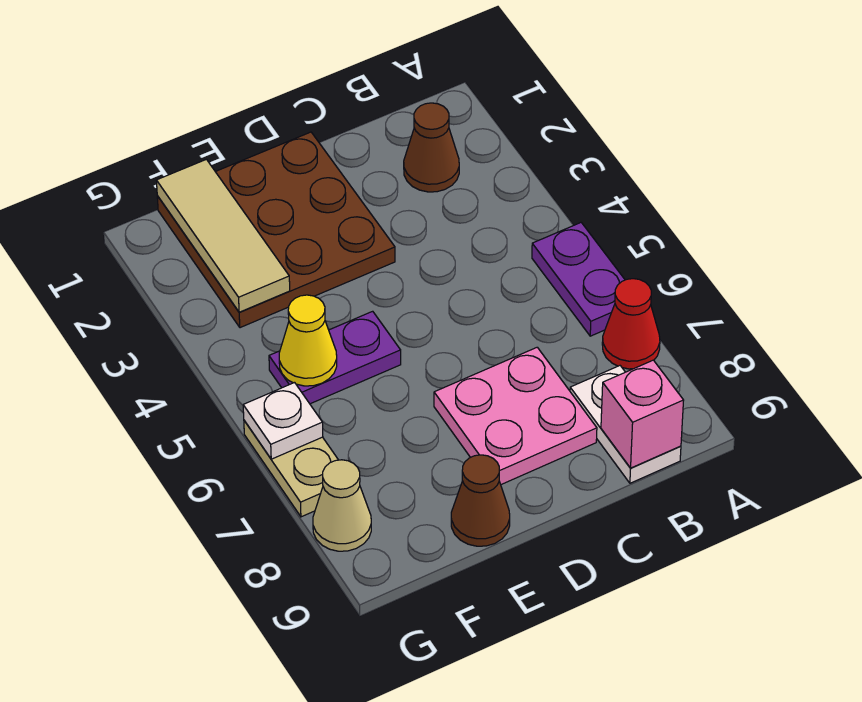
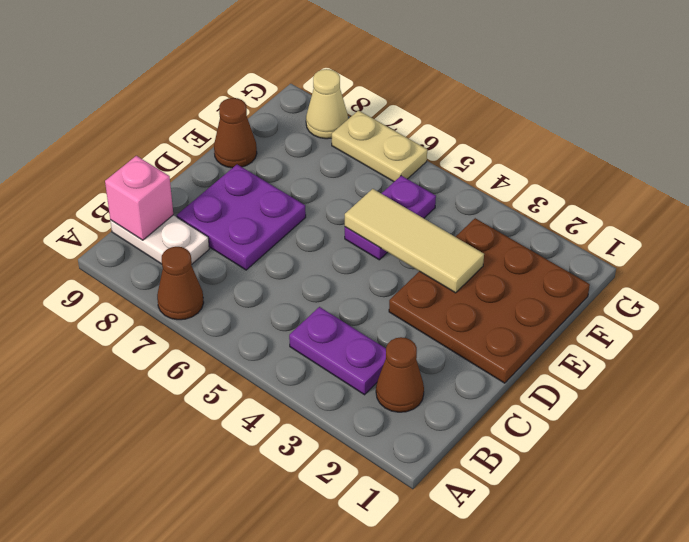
purple plate A5:A6 level 1 -> purple plate B3:B4 level 1
red cone A7 level 1 -> brown cone A7 level 1
pink plate C7:D8 level 1 -> purple plate C7:D8 level 1
tan tile F1:F3 level 2 -> tan tile E3:E5 level 2
yellow cone F5 level 2 -> none
white plate G6 level 2 -> none

